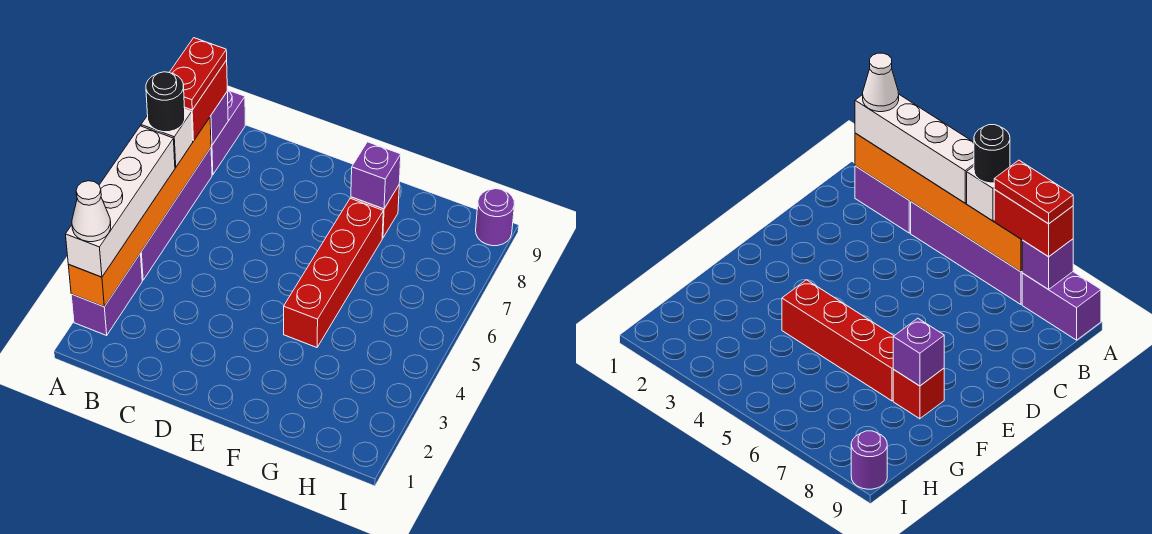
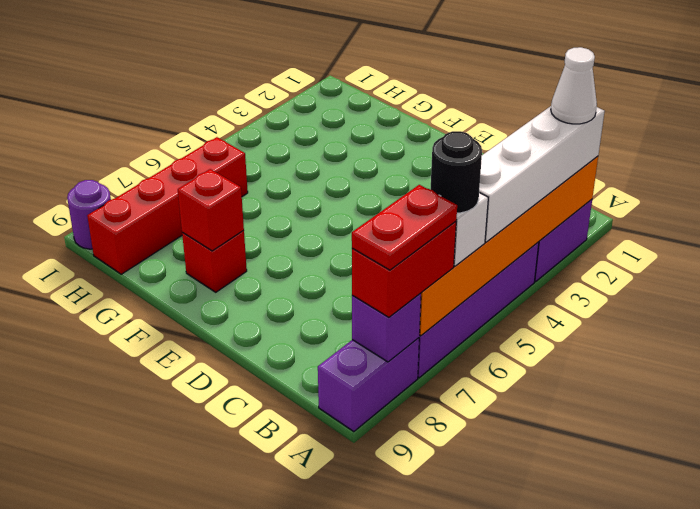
red brick F4:F7 level 1 -> red brick H6:H9 level 1
purple brick F8 level 2 -> red brick F8 level 2

